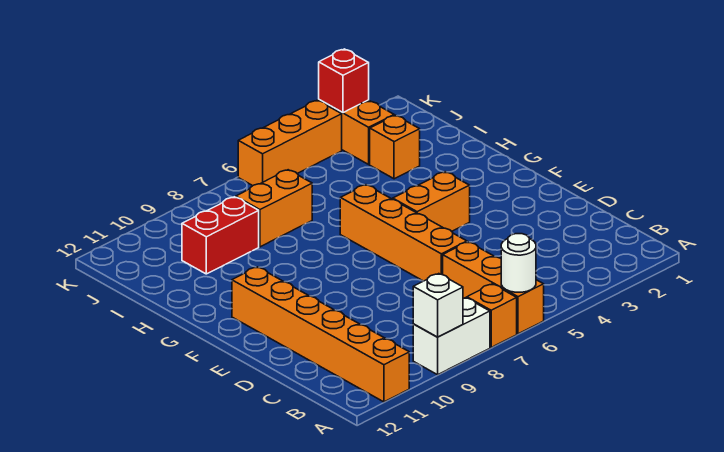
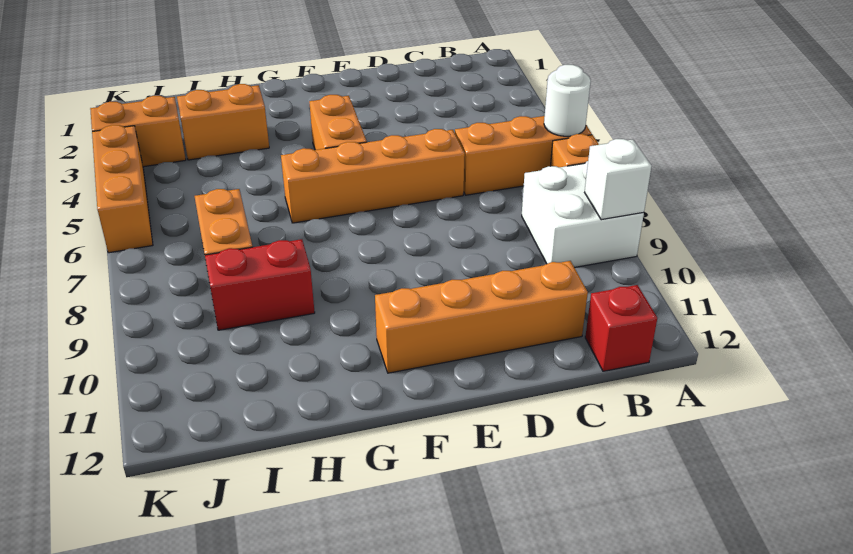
white brick A8:A9 level 1 -> white brick A8:B9 level 1
orange brick A11:F11 level 1 -> orange brick C11:F11 level 1
orange brick I3 level 1 -> orange brick H3:I3 level 1
red brick I9:I10 level 1 -> red brick H9:I9 level 1
red brick K3 level 2 -> red brick B12 level 1

